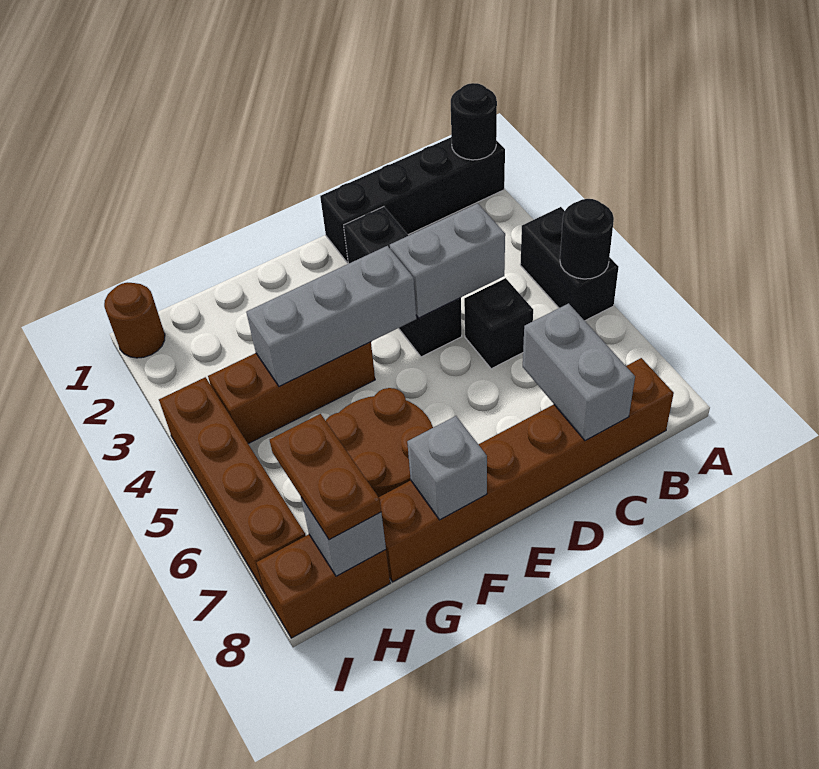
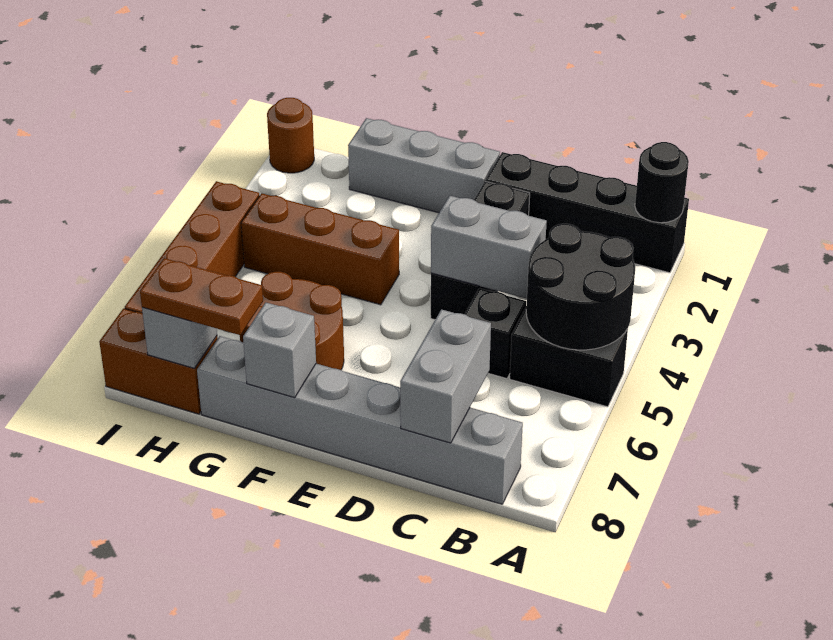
black brick A4:A5 level 1 -> black brick A5:B5 level 1
black round brick A5 level 2 -> black round brick A4:B5 level 2
brown brick B8:G8 level 1 -> grey brick B8:G8 level 1
grey brick E4:G4 level 2 -> grey brick E1:G1 level 1
brown plate H7:H8 level 3 -> brown plate G8:H8 level 3

